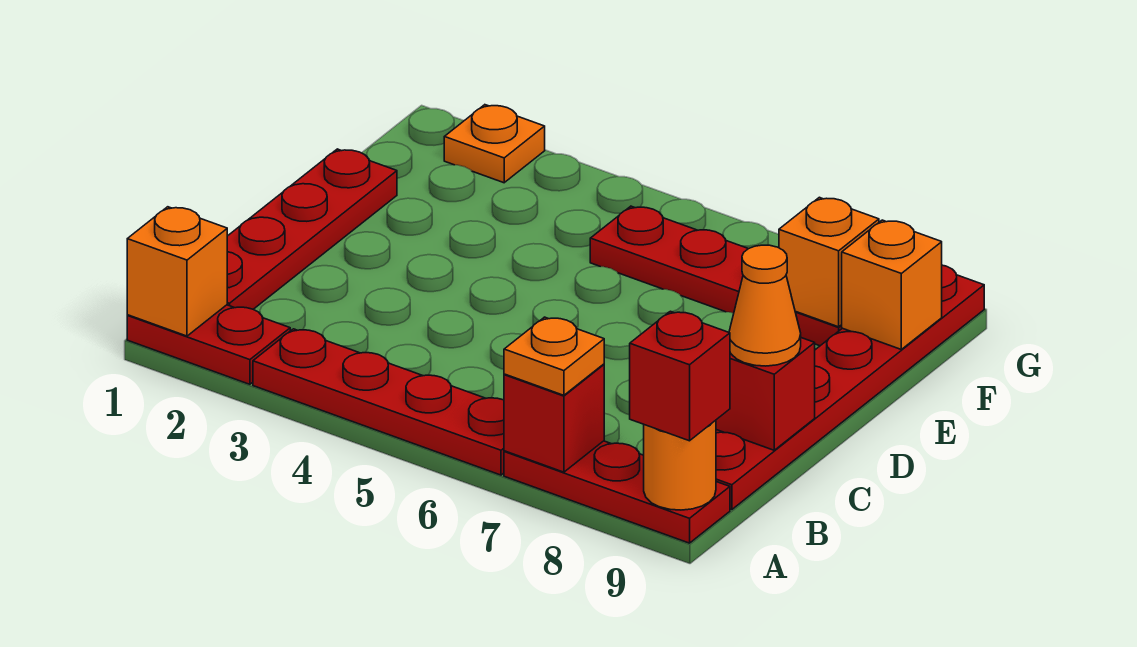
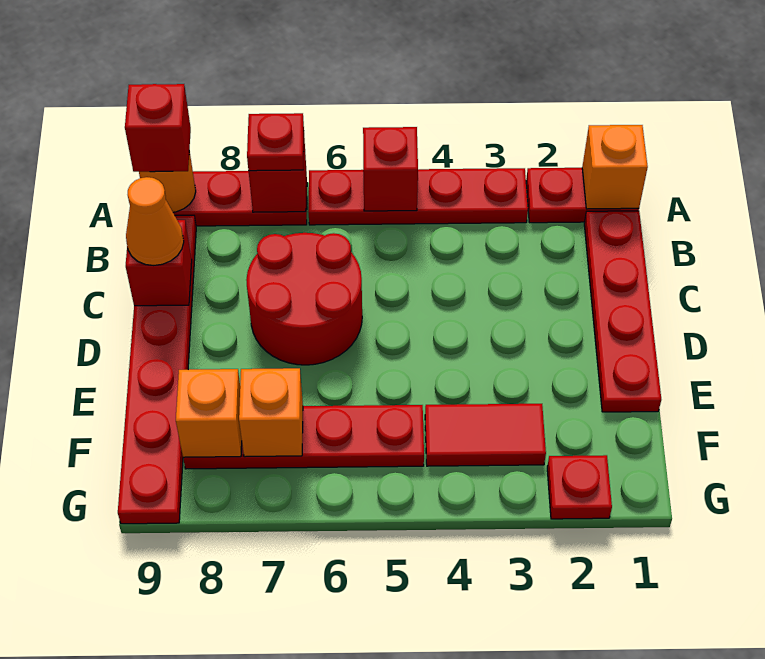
none -> red brick A5 level 2
orange plate A7 level 3 -> red plate A7 level 3
none -> red round brick C6:D7 level 1
none -> red tile F3:F4 level 1
orange brick F9 level 2 -> orange brick F7 level 2
orange plate G2 level 1 -> red plate G2 level 1

